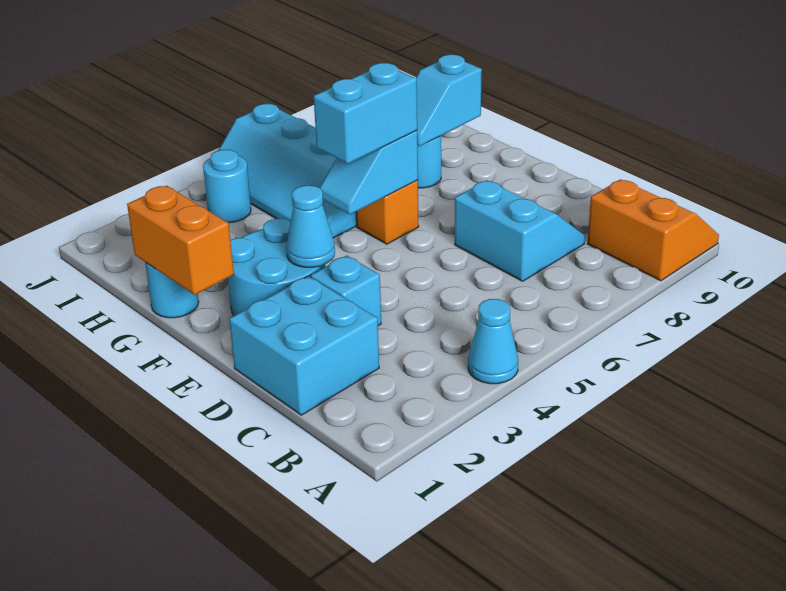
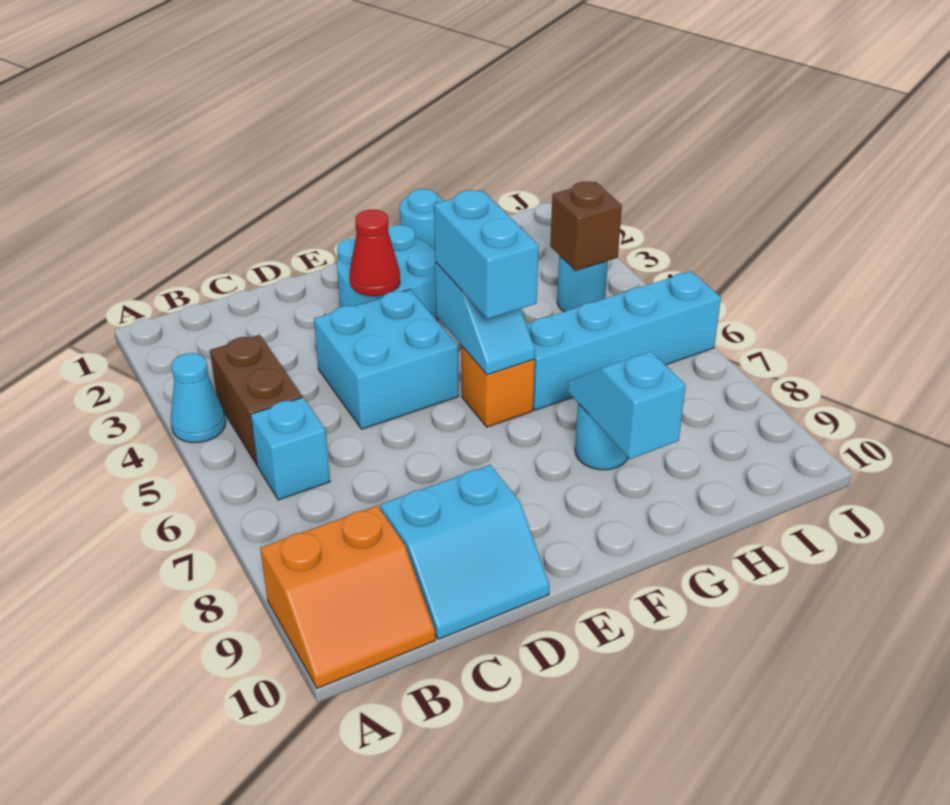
none -> brown brick B4:B5 level 1
cyan brick C1:D2 level 1 -> cyan brick D4:E5 level 1
cyan slope C7:D8 level 1 top 7 -> cyan slope C9:D10 level 1 top 9
cyan brick D3 level 1 -> cyan brick B6 level 1
cyan cone E3 level 2 -> red cone E3 level 2
orange brick F1:G1 level 2 -> none
cyan slope F5:F6 level 2 top 6 -> cyan slope F5:F6 level 2 top 5
none -> brown brick I4 level 2

